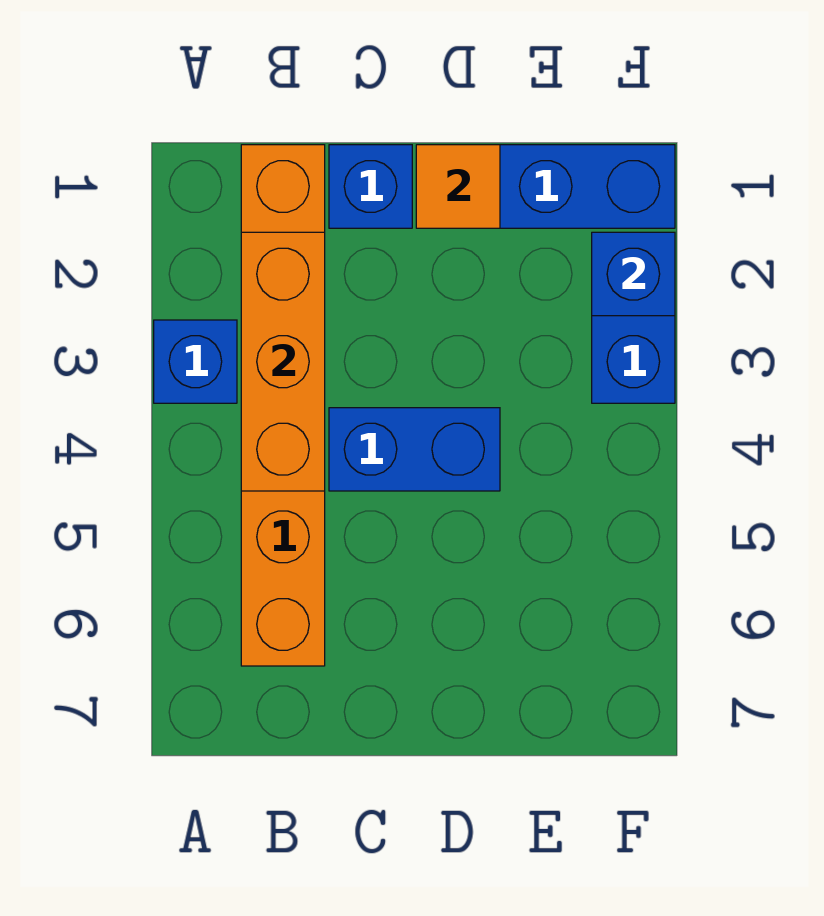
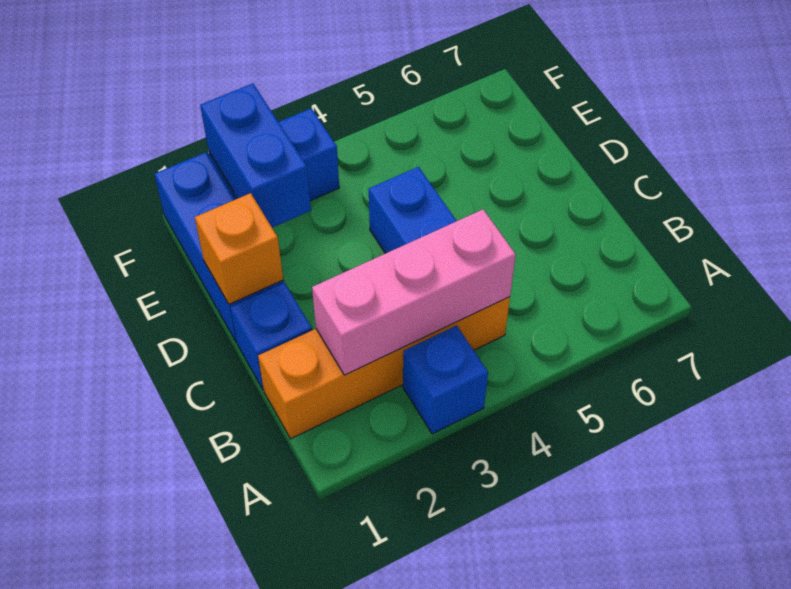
orange brick B1:B6 level 1 -> orange brick B1:B4 level 1
orange brick B2:B4 level 2 -> pink brick B2:B4 level 2
orange tile D1 level 2 -> orange brick D1 level 2
blue brick F2 level 2 -> blue brick E2:F2 level 2

